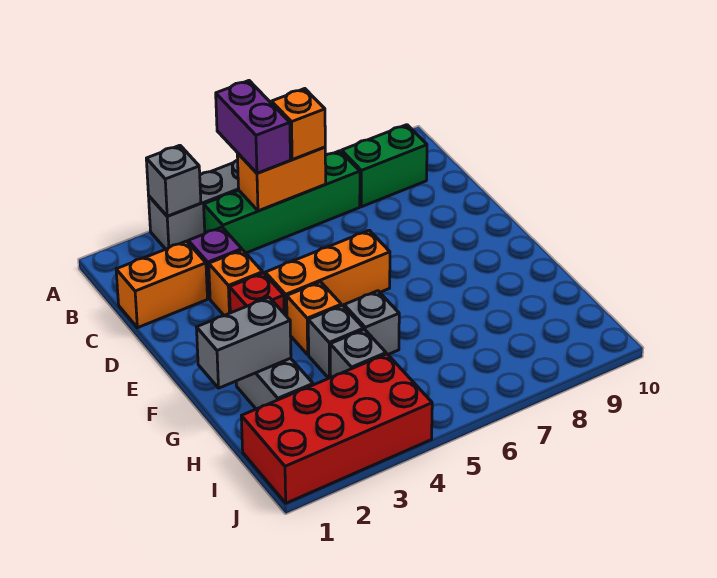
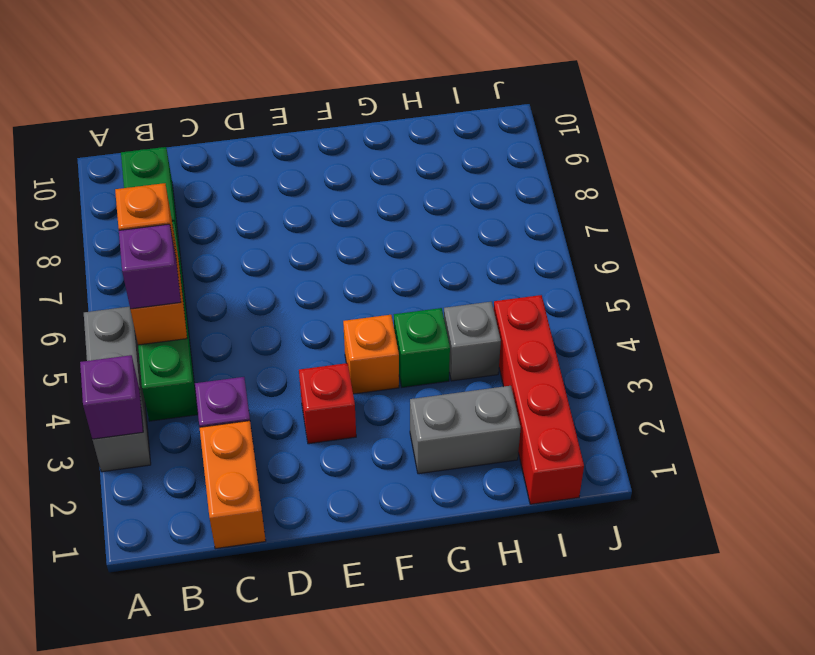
grey brick A3 level 2 -> purple brick A3 level 2
purple brick A5:B5 level 3 -> purple brick B5 level 3
orange brick D3 level 1 -> none
orange brick E4:E6 level 1 -> none
grey brick G1:G2 level 2 -> none
grey brick G4 level 1 -> green brick G4 level 1
grey brick G5 level 1 -> none
red brick I1:J4 level 1 -> red brick I1:I4 level 1

